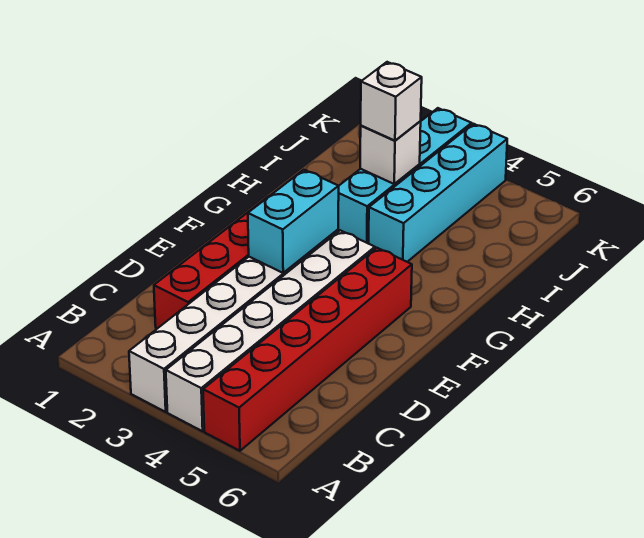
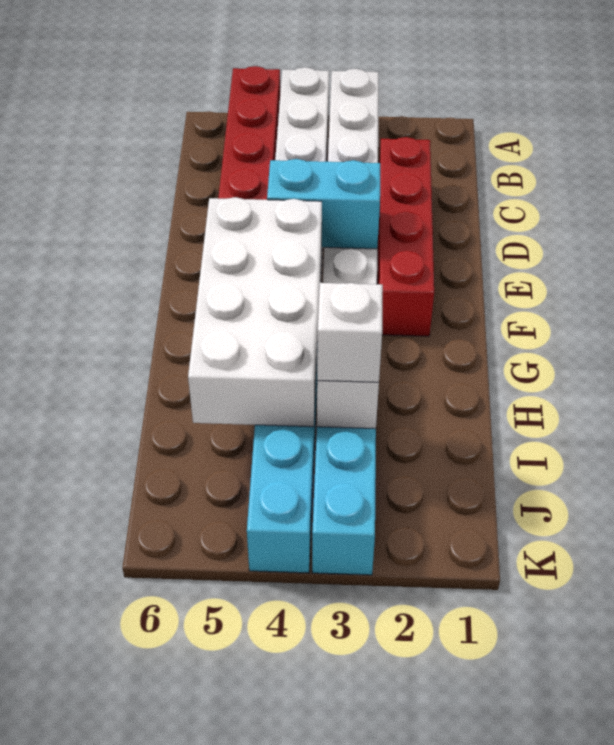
cyan brick E3:F3 level 2 -> cyan brick E3:E4 level 2
none -> white brick F4:I5 level 2

